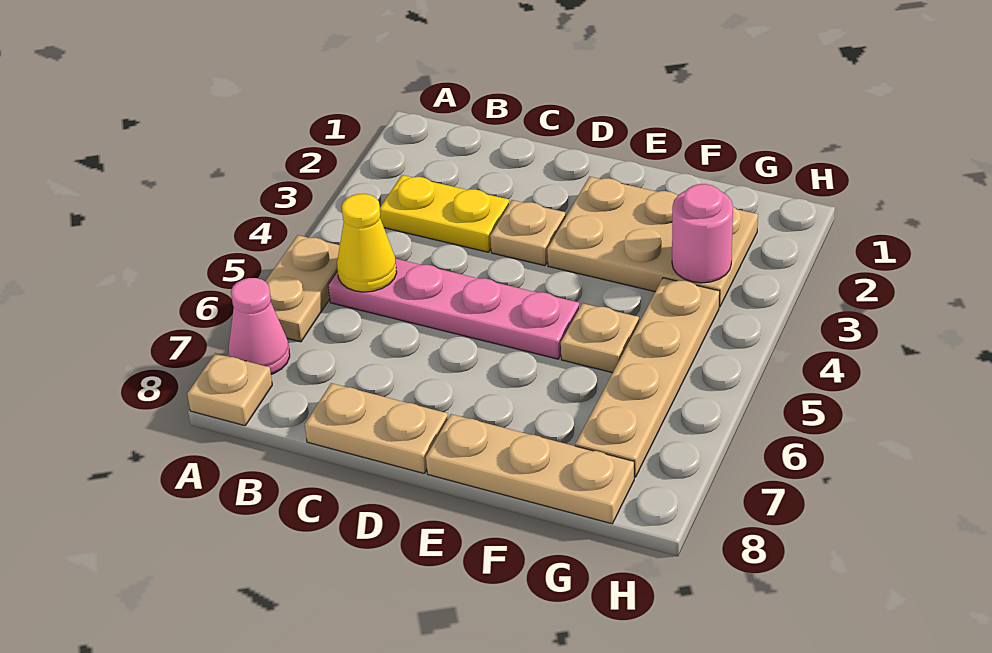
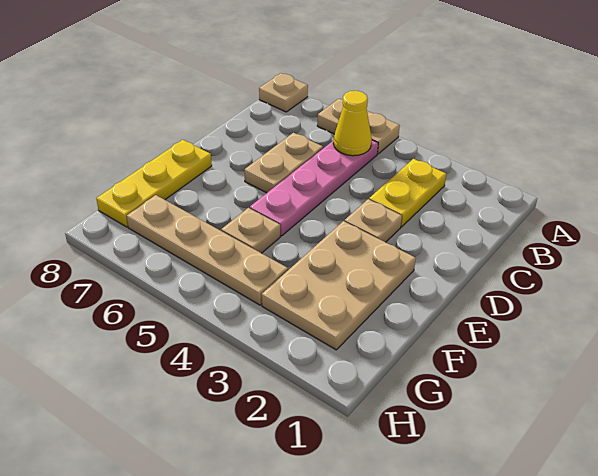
pink cone A7 level 1 -> none
tan plate C8:D8 level 1 -> tan plate C6:D6 level 1
tan plate E8:G8 level 1 -> yellow plate E8:G8 level 1
pink round brick G3 level 2 -> none

